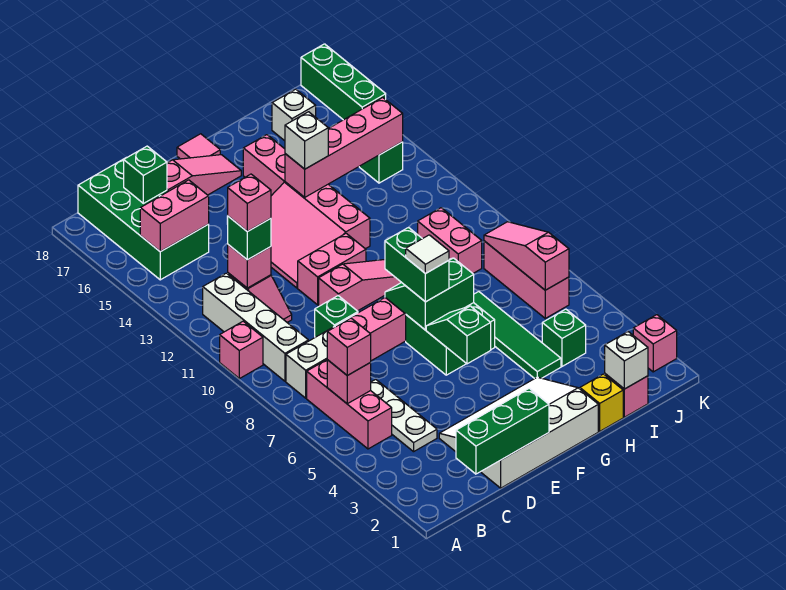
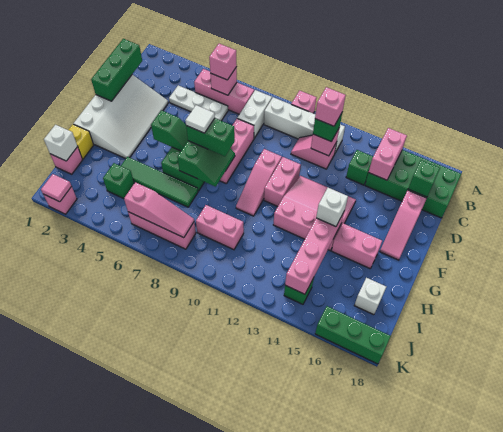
green brick D9 level 1 -> green brick C14 level 1
pink tile F18 level 1 -> pink tile K2 level 2

